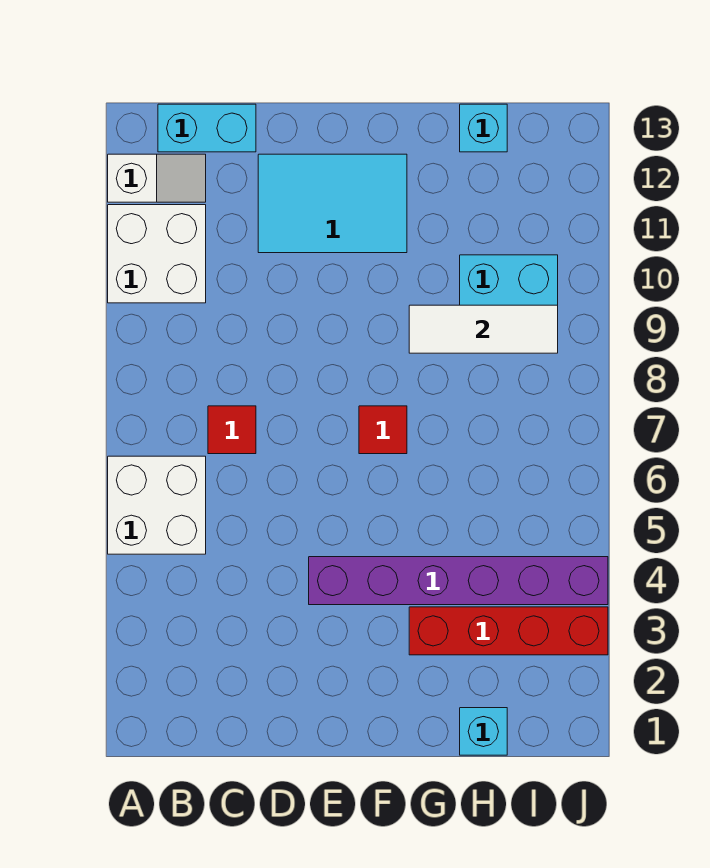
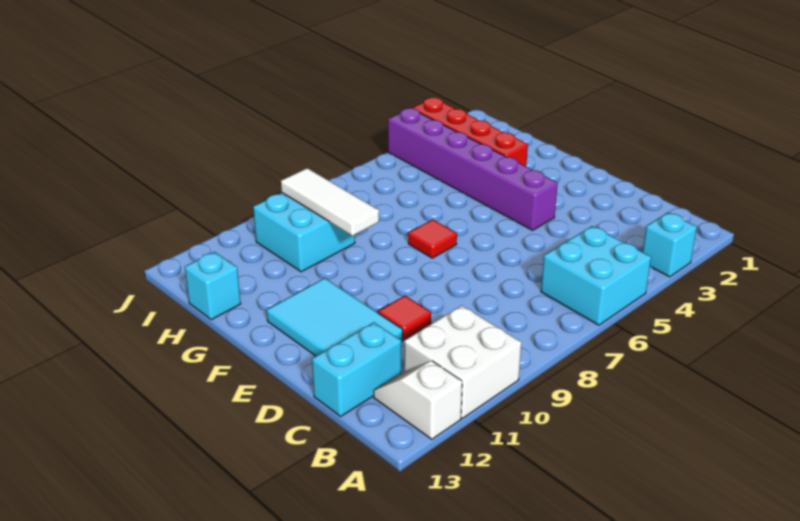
white brick A5:B6 level 1 -> cyan brick A5:B6 level 1
cyan brick B13:C13 level 1 -> cyan brick C12:C13 level 1
red tile C7 level 1 -> red tile D10 level 1
cyan brick H1 level 1 -> cyan brick A3 level 1

